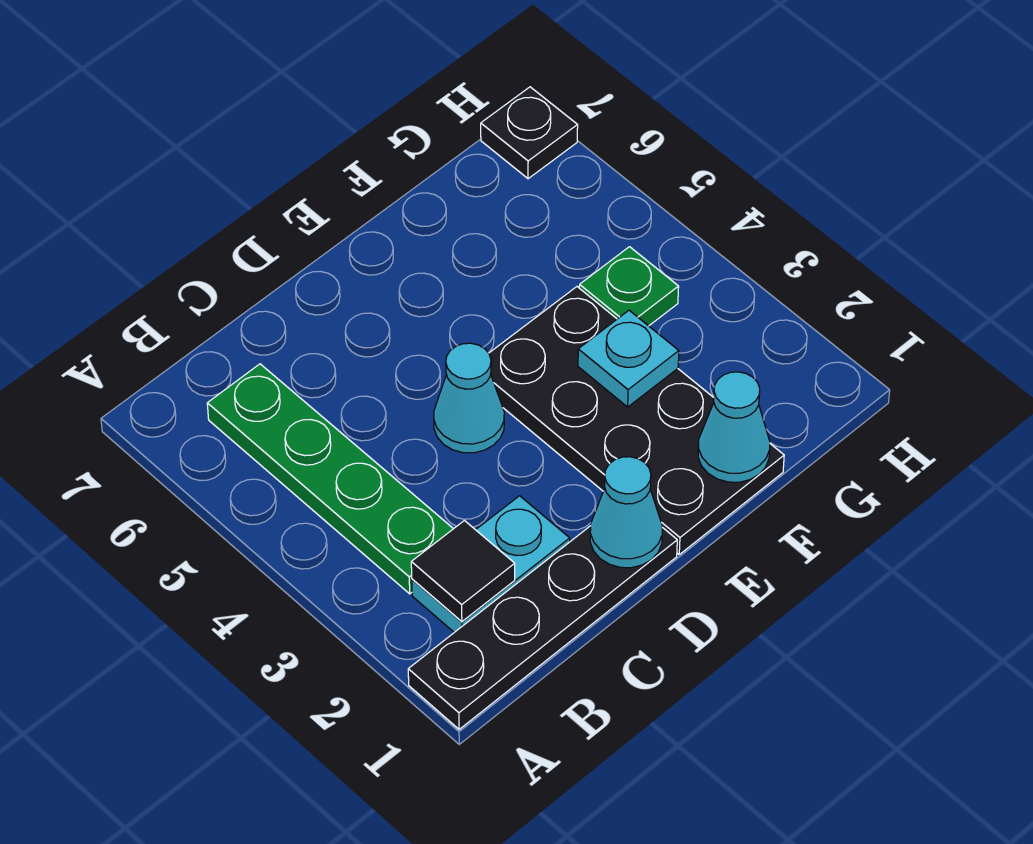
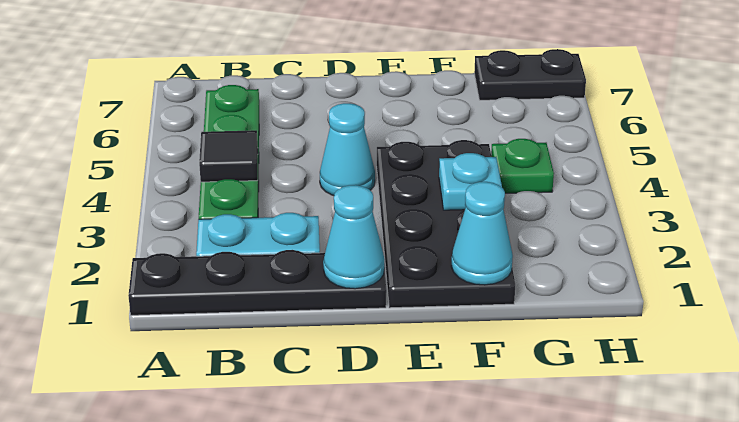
black tile B2 level 2 -> black tile B4 level 2
black plate H7 level 1 -> black plate G7:H7 level 1

